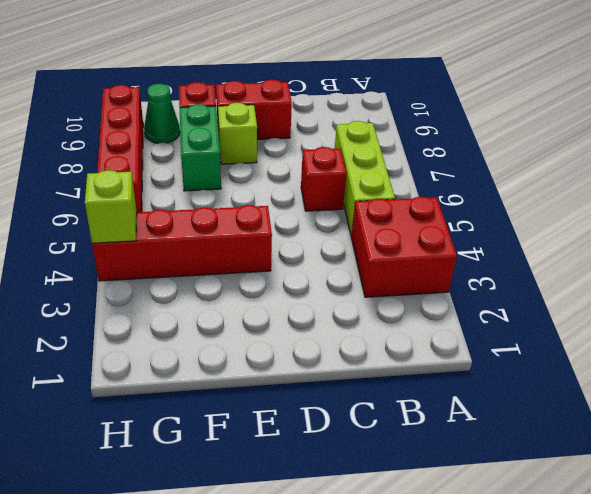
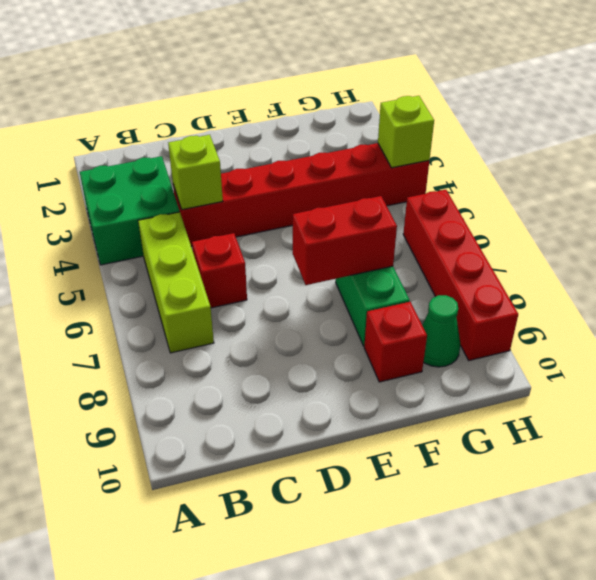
red brick A3:B4 level 1 -> green brick A3:B4 level 1
red brick D9:E9 level 1 -> red brick E7:F7 level 2
red brick E4:H4 level 1 -> red brick C4:H4 level 1
lime brick E8 level 1 -> lime brick C4 level 2

